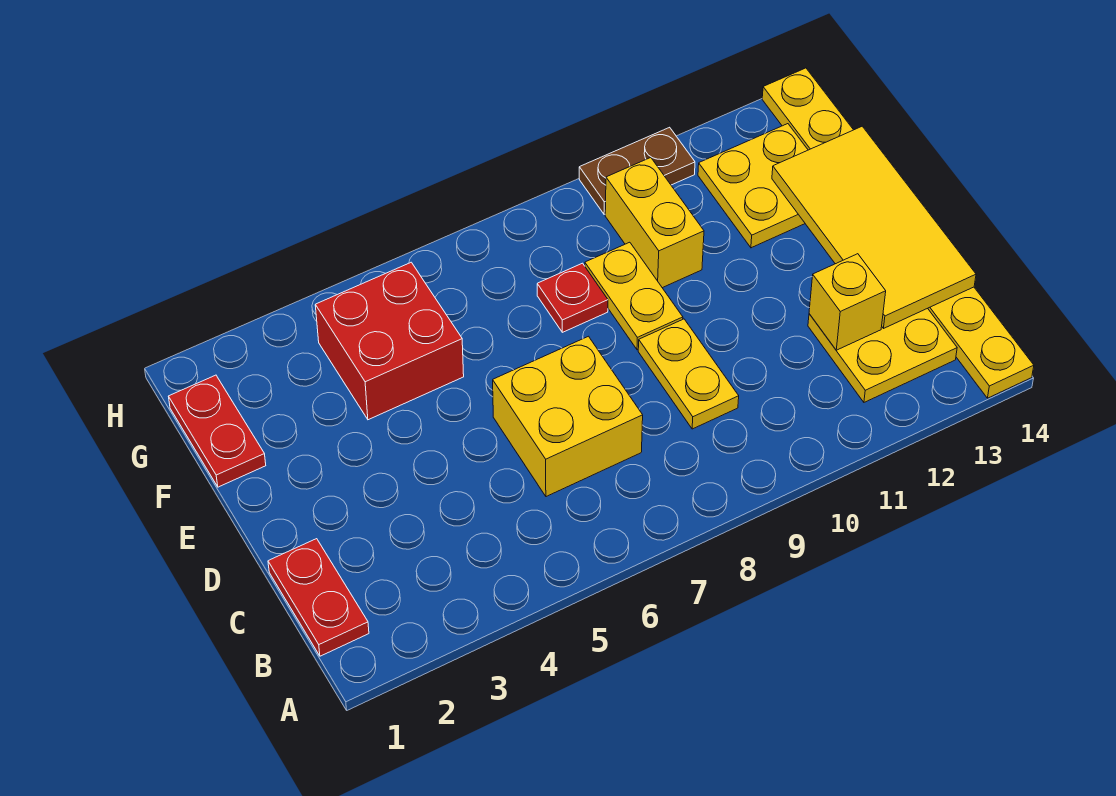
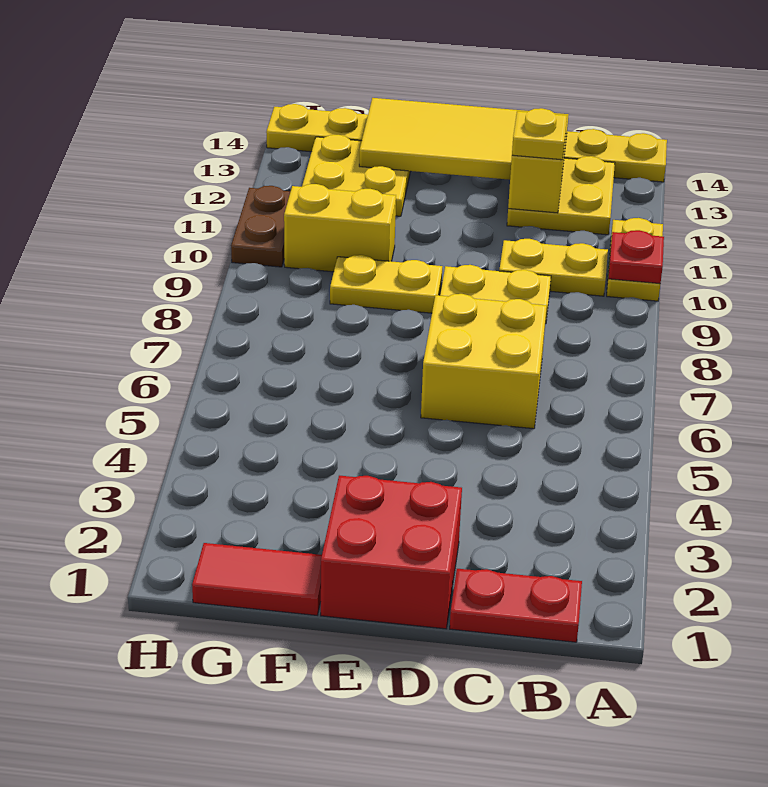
none -> yellow plate A10:A11 level 1
none -> yellow plate B10:C10 level 1
none -> yellow plate C12 level 3
red plate F1:G1 level 1 -> red tile F1:G1 level 1
red brick F4:G5 level 1 -> red brick D1:E2 level 1
red plate F8 level 1 -> red plate A10 level 2

